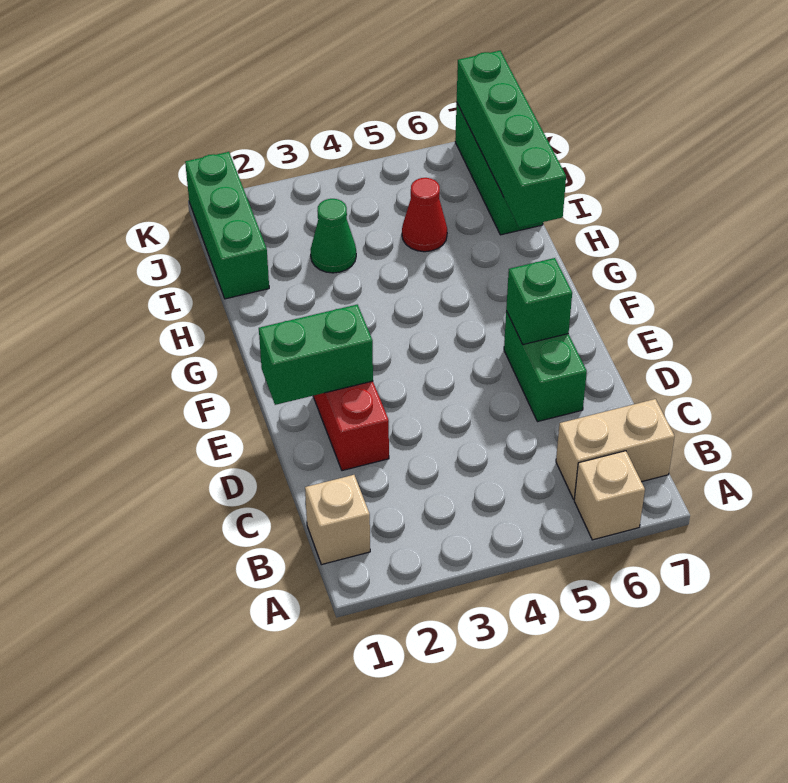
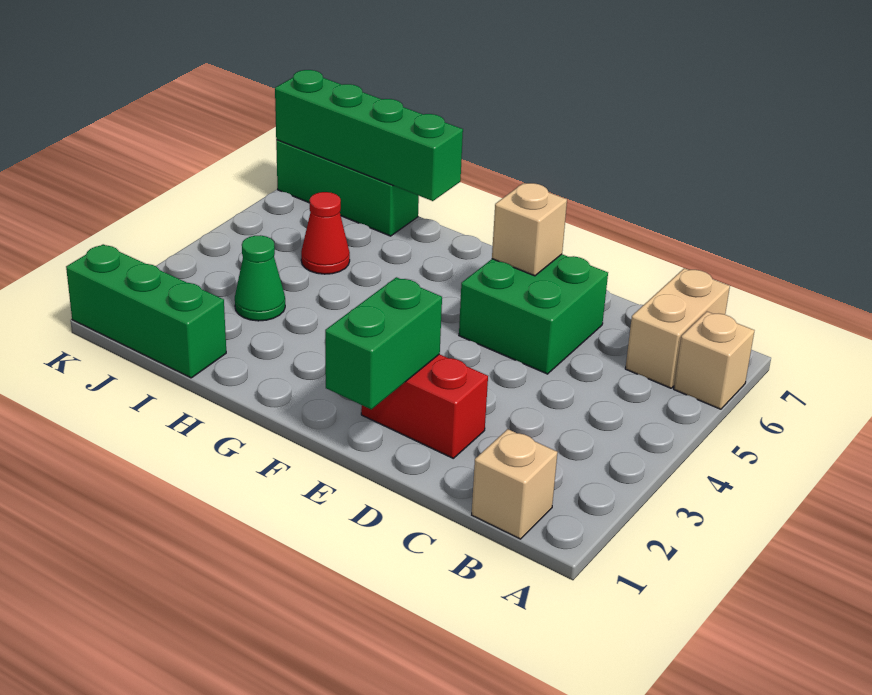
green brick D6:E6 level 1 -> green brick D5:E6 level 1
green brick E6 level 2 -> tan brick E6 level 2

